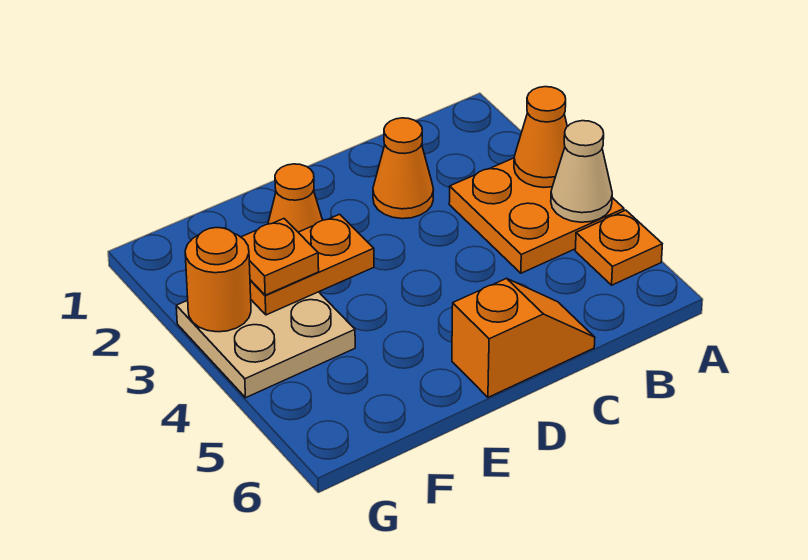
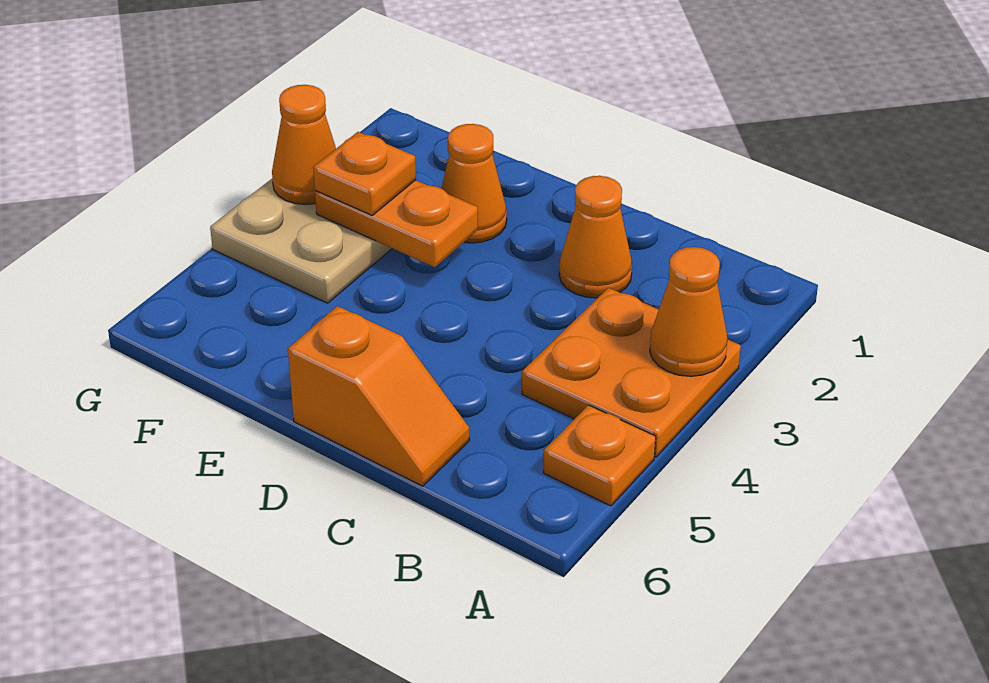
tan cone A4 level 2 -> none
orange round brick G3 level 2 -> orange cone G3 level 2

